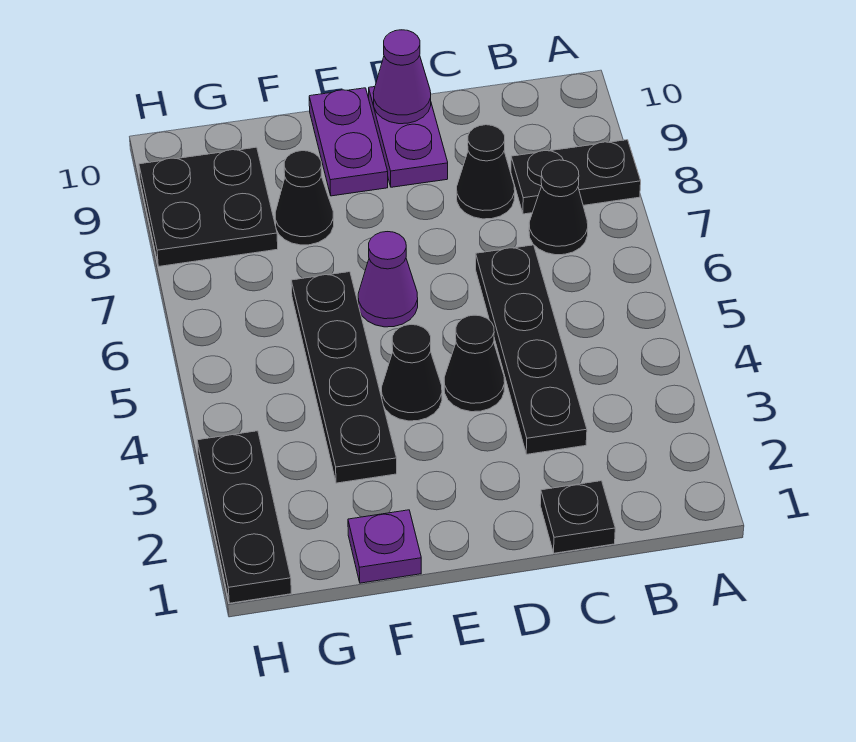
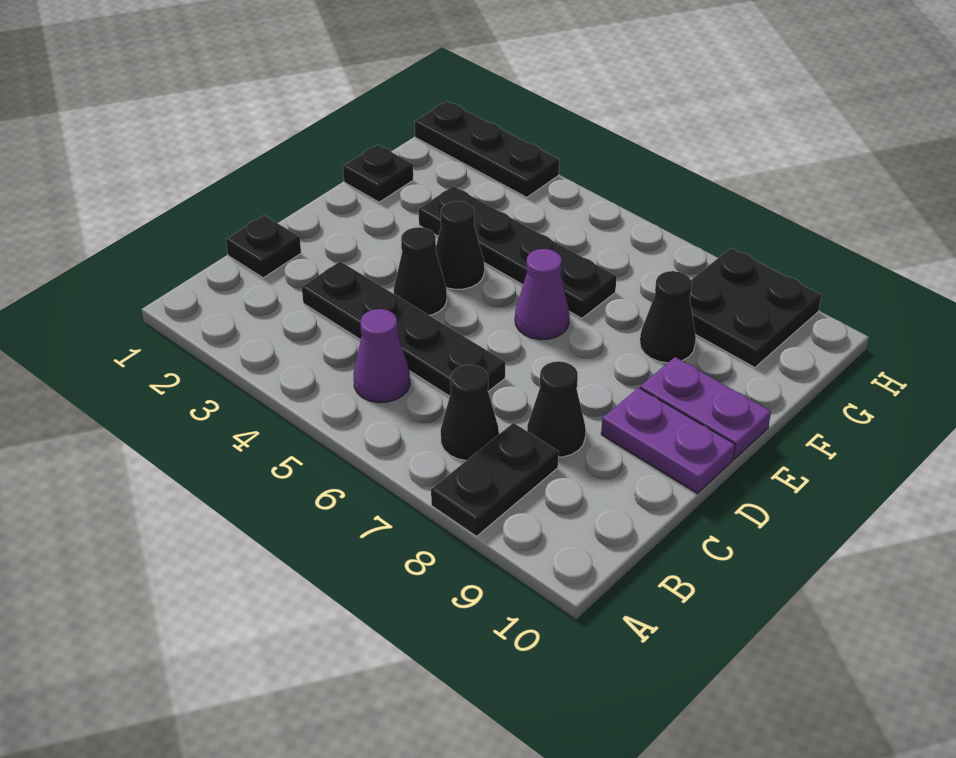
purple cone D10 level 2 -> purple cone B5 level 1
purple plate F1 level 1 -> black plate F1 level 1

